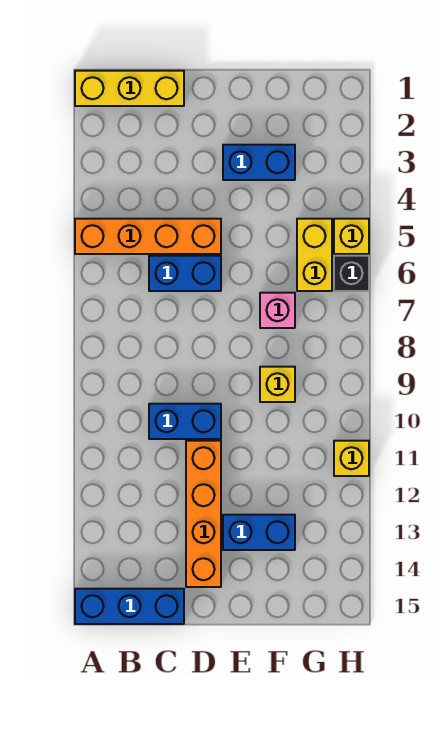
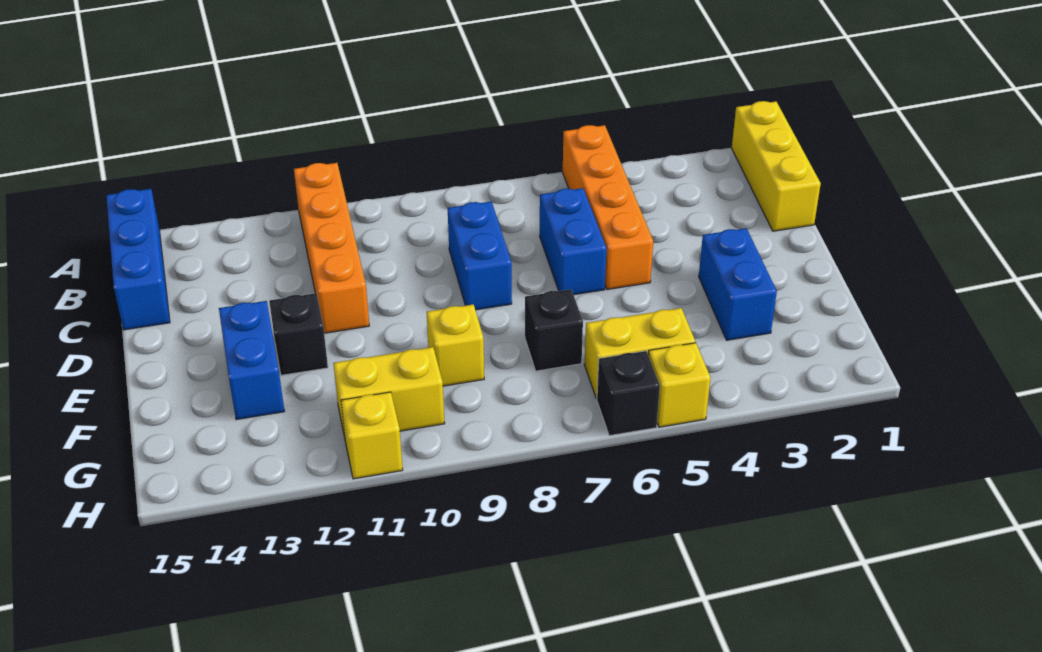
blue brick C10:D10 level 1 -> blue brick C8:D8 level 1
orange brick D11:D14 level 1 -> orange brick A11:D11 level 1
none -> black brick E12 level 1
pink brick F7 level 1 -> black brick F7 level 1
none -> yellow brick G10:G11 level 1

